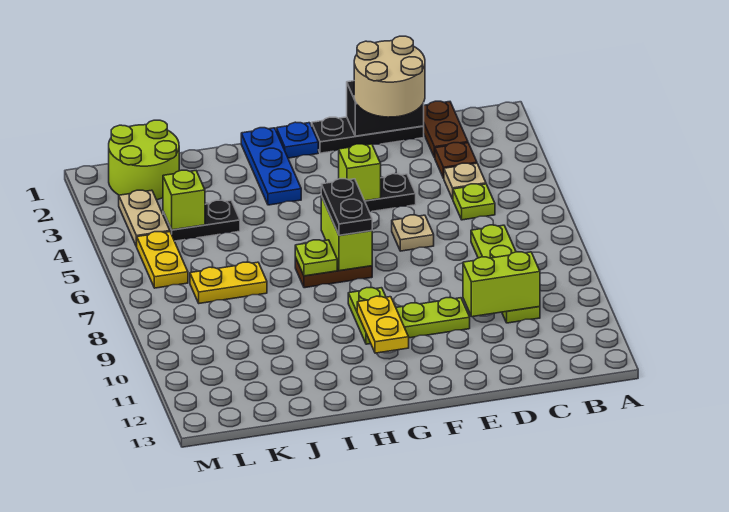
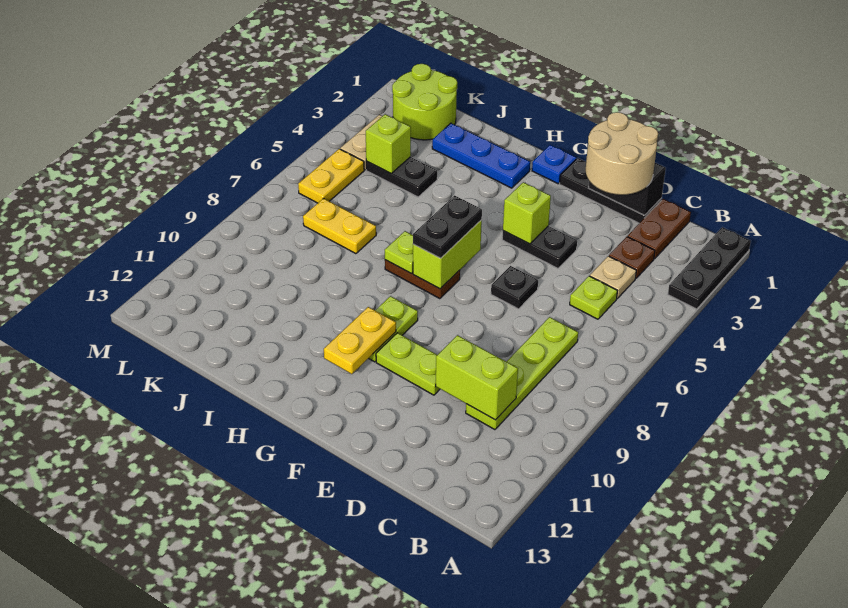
none -> black plate A1:A3 level 1
tan plate E6 level 1 -> black plate E6 level 1
blue plate H1:H3 level 1 -> blue plate H2:J2 level 1

